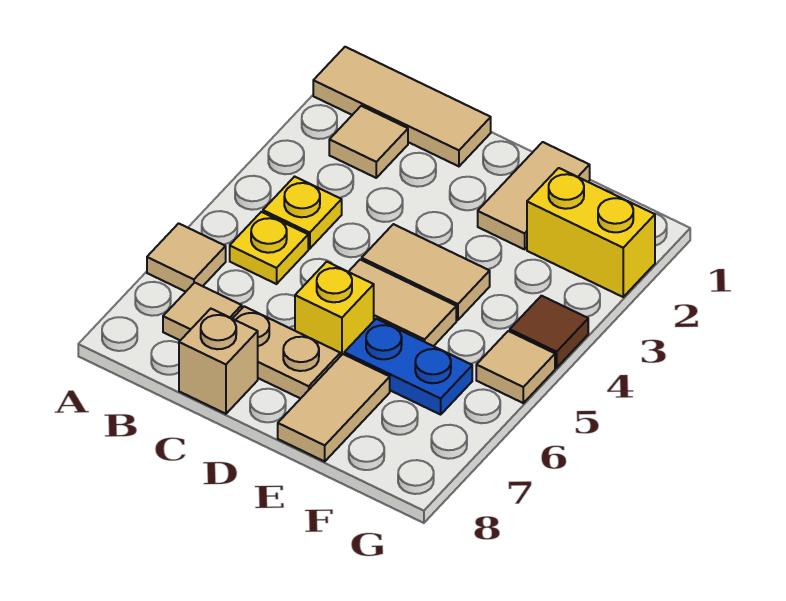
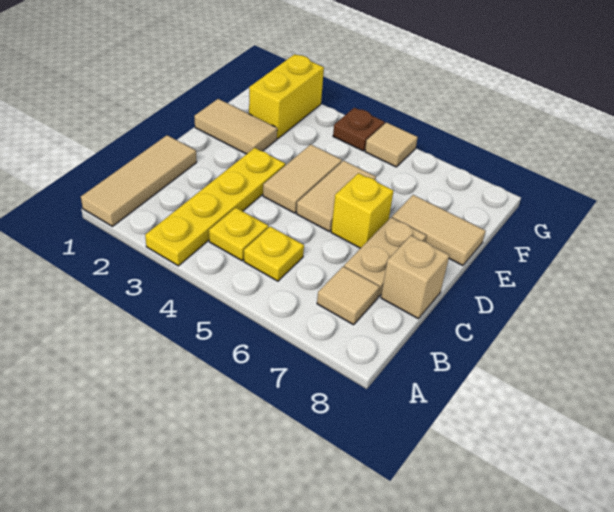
none -> yellow plate A3:D3 level 1
tan tile A6 level 1 -> none
tan tile B2 level 1 -> none
blue plate E6:F6 level 1 -> none
brown tile G4 level 1 -> brown plate G4 level 1

